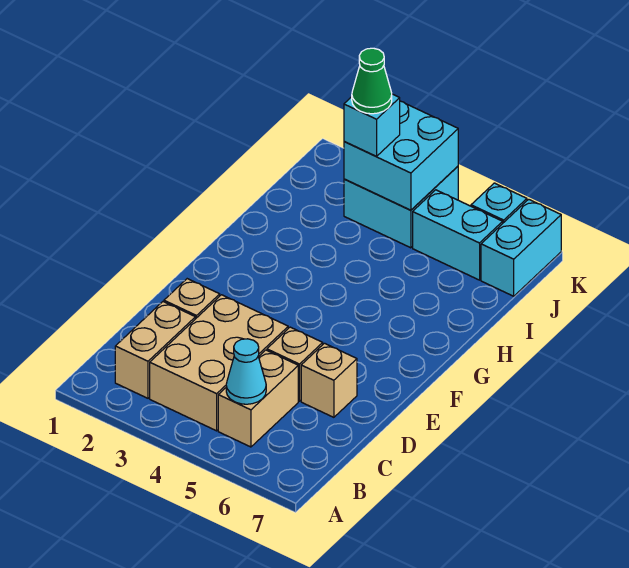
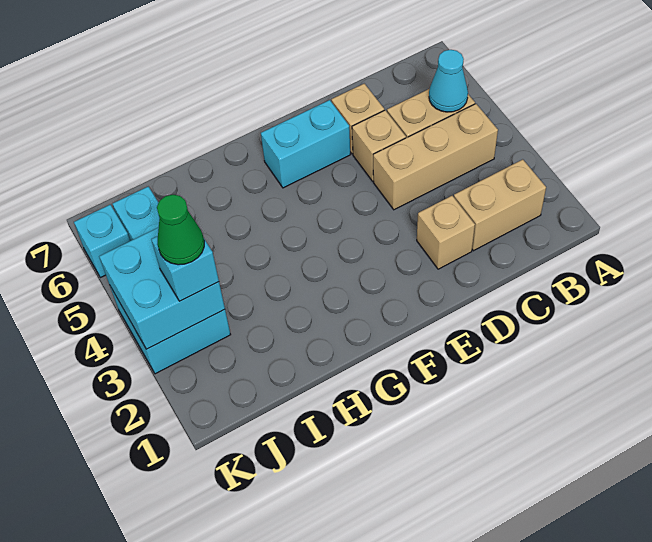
tan brick B3:D4 level 1 -> tan brick B4:D4 level 1
cyan brick J7:K7 level 1 -> cyan brick E6:F6 level 1

